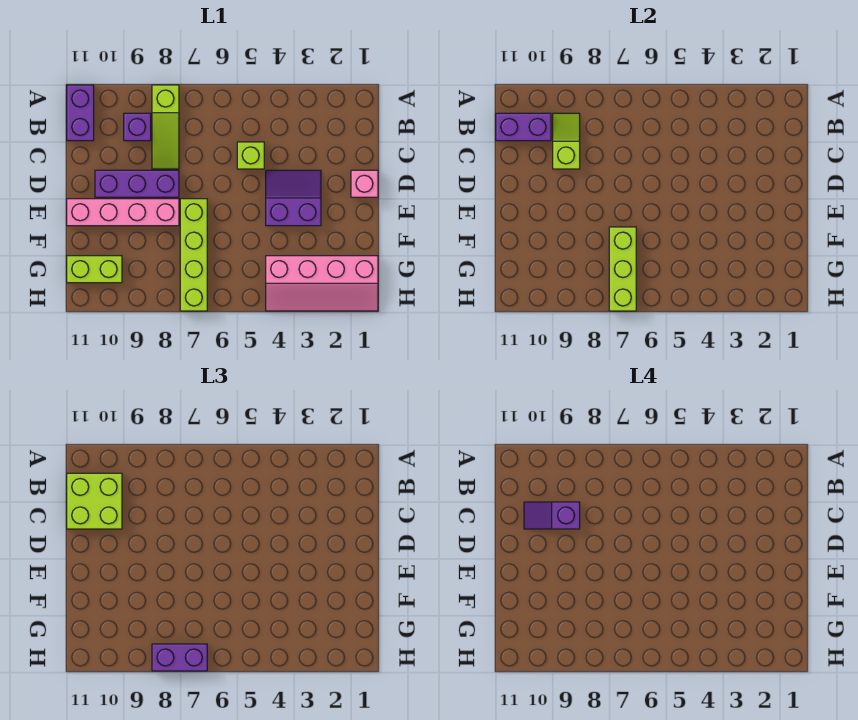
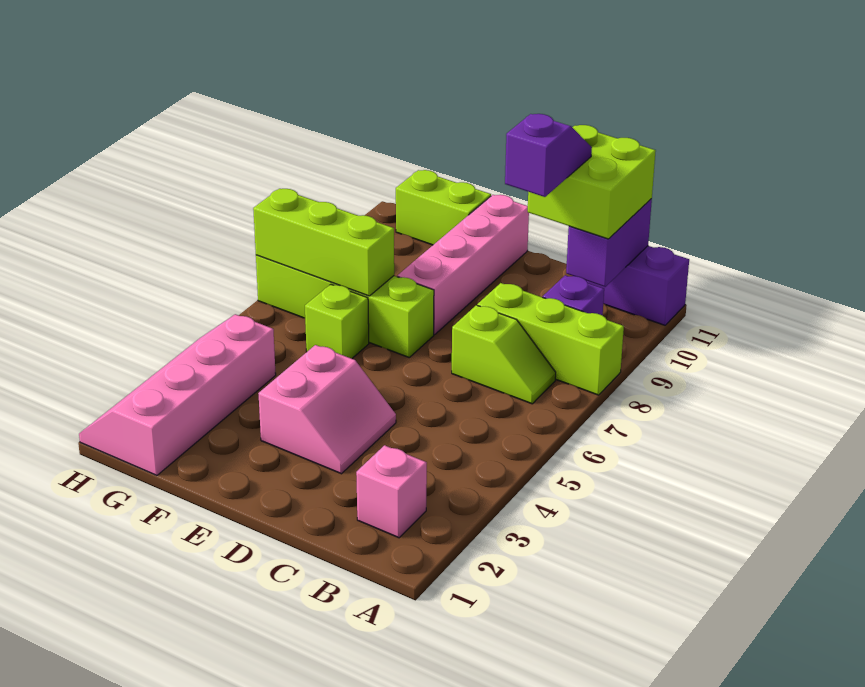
lime slope A8:C8 level 1 top A -> lime brick A8:C8 level 1
lime slope B9:C9 level 2 top C -> lime slope B7:C7 level 1 top C
lime brick C5 level 1 -> lime brick F6 level 1
pink brick D1 level 1 -> pink brick B2 level 1
purple slope D3:E4 level 1 top E -> pink slope D3:E4 level 1 top E
purple brick D8:D10 level 1 -> none
lime brick G10:G11 level 1 -> lime brick F11:G11 level 1
purple brick H7:H8 level 3 -> none

